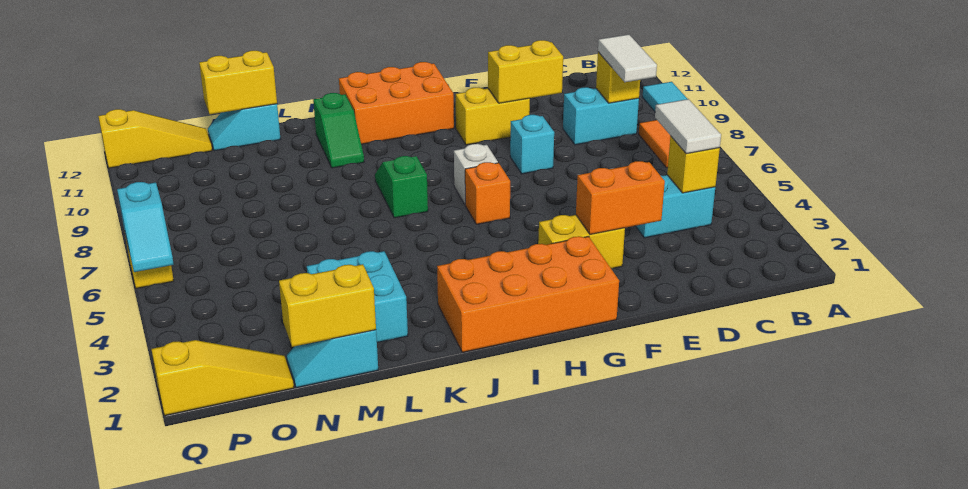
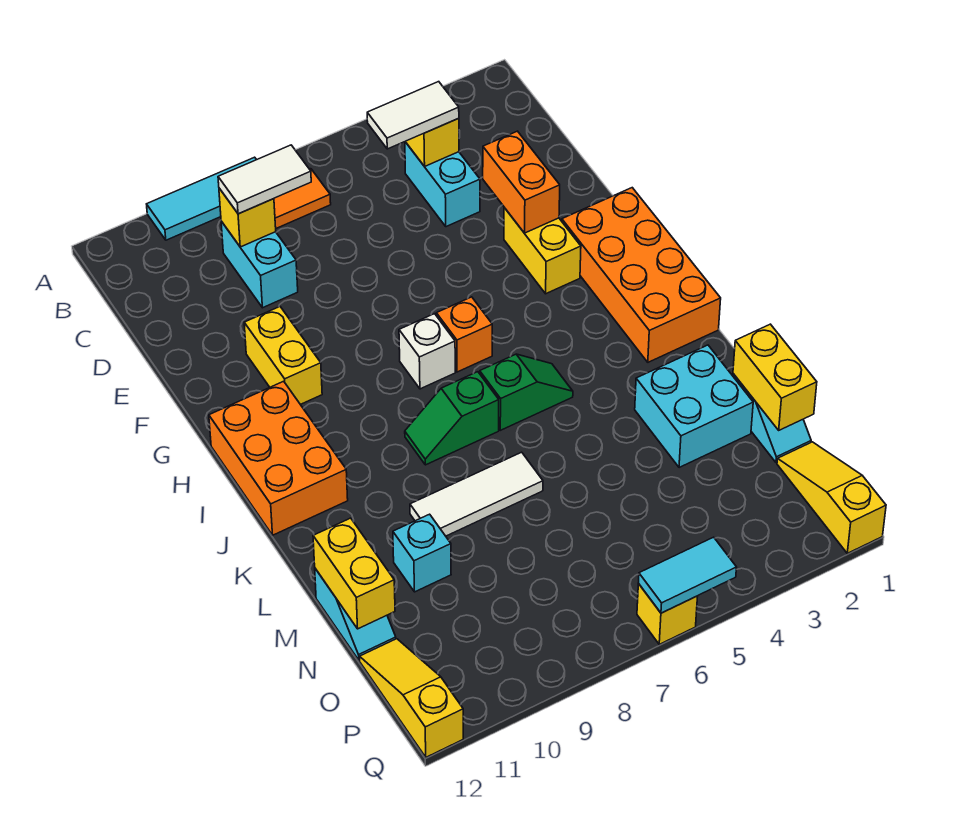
yellow brick E10:F10 level 2 -> none
cyan brick F8 level 1 -> cyan brick M10 level 1
green slope K10:K11 level 1 top 11 -> green slope J5:J6 level 1 top 6
none -> white tile L7:L9 level 1
cyan slope Q5:Q6 level 2 top 6 -> cyan tile Q5:Q6 level 2

